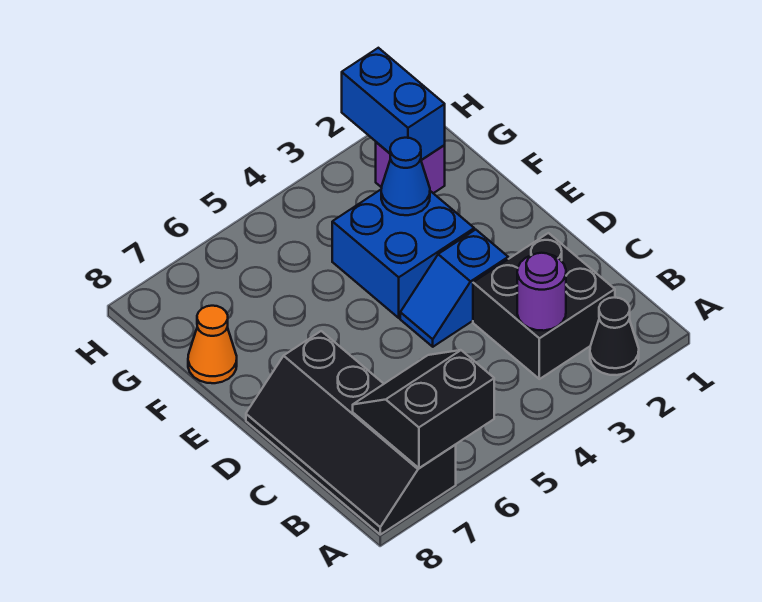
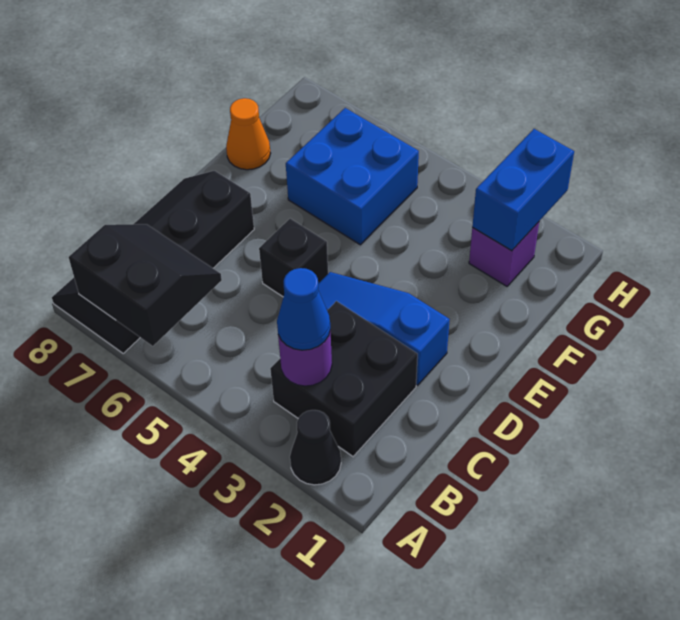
blue slope D3:D4 level 1 top 3 -> blue slope D2:D4 level 1 top 2
none -> black brick D5 level 1
blue brick E3:F4 level 1 -> blue brick F5:G6 level 1
blue cone F3 level 2 -> blue cone B3 level 3

